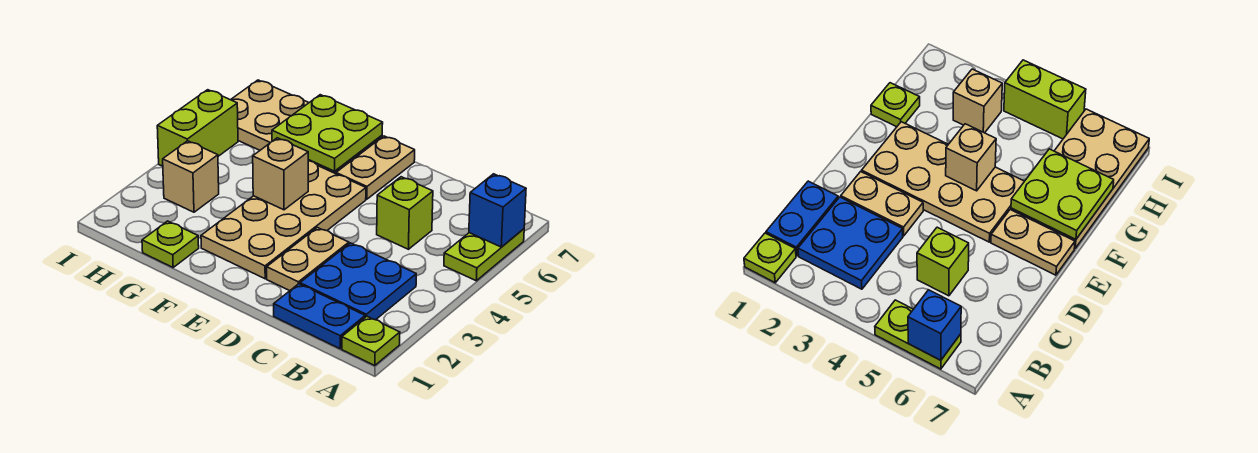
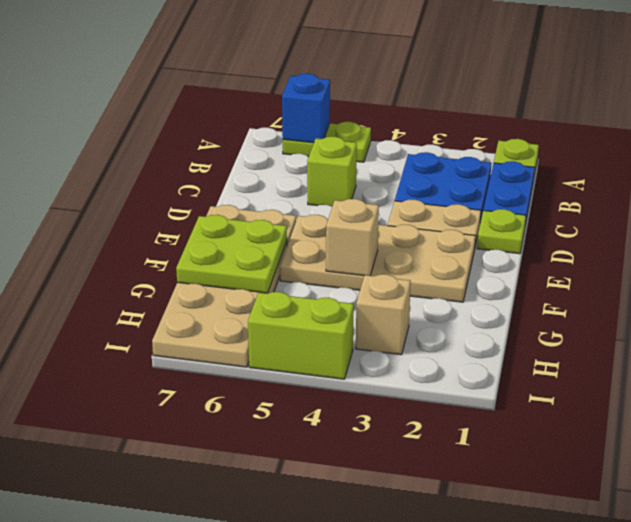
lime plate G1 level 1 -> lime plate D1 level 1

